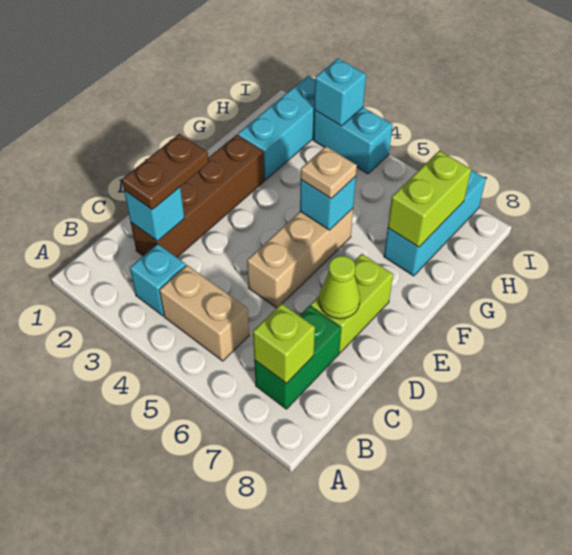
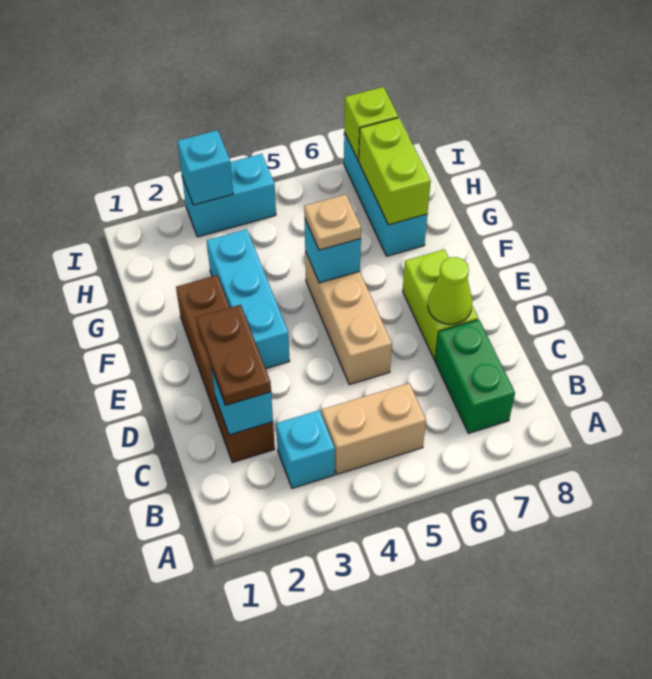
lime brick B7 level 2 -> lime brick I7 level 2
cyan brick G2:I2 level 1 -> cyan brick E3:G3 level 1

